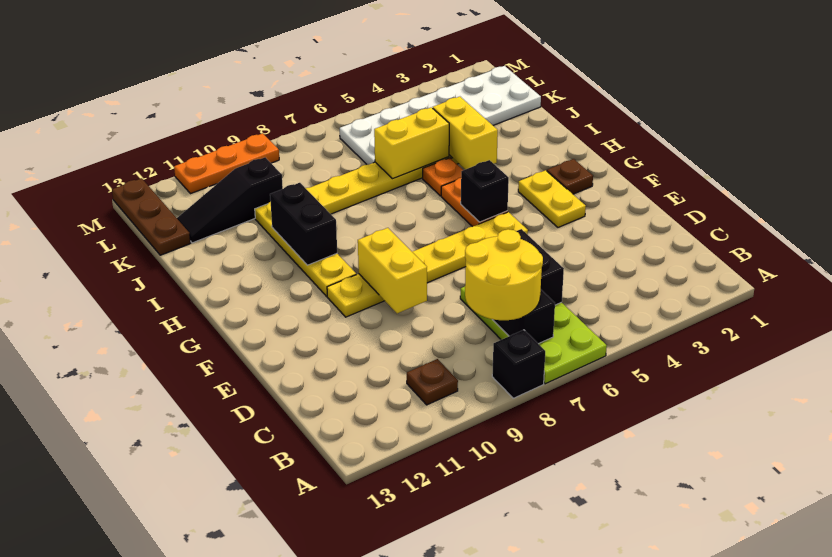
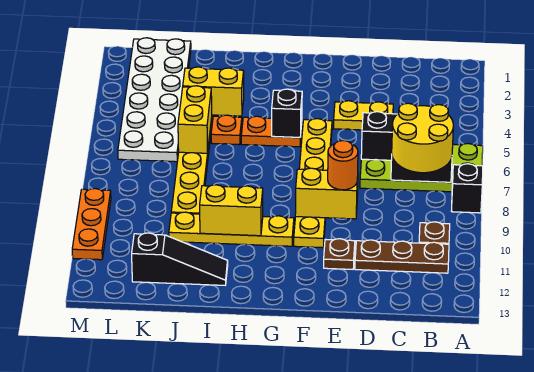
none -> orange round brick E9 level 3
yellow plate F3:G3 level 1 -> yellow plate D4:E4 level 1
brown plate G2 level 1 -> brown plate E11 level 1
black brick H10:I10 level 2 -> yellow brick H10:I10 level 2
black slope K10:K12 level 1 top 10 -> black slope I12:K12 level 1 top K
brown plate K13:M13 level 1 -> brown plate B11:D11 level 1

